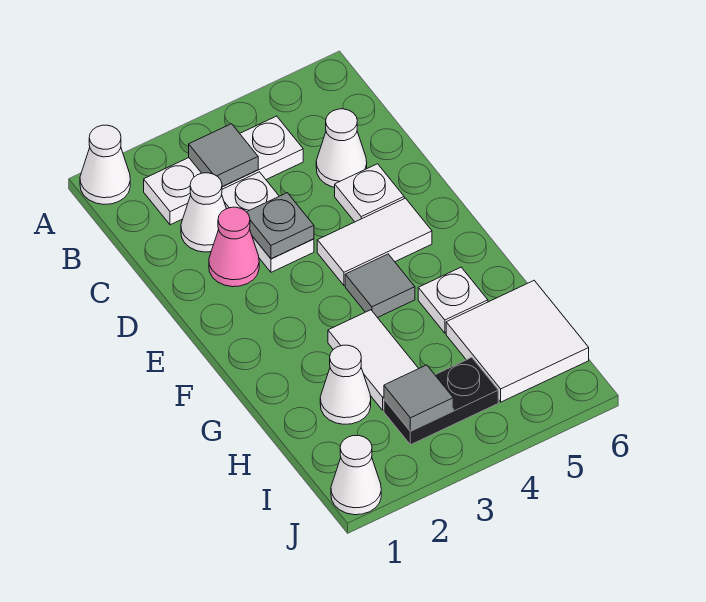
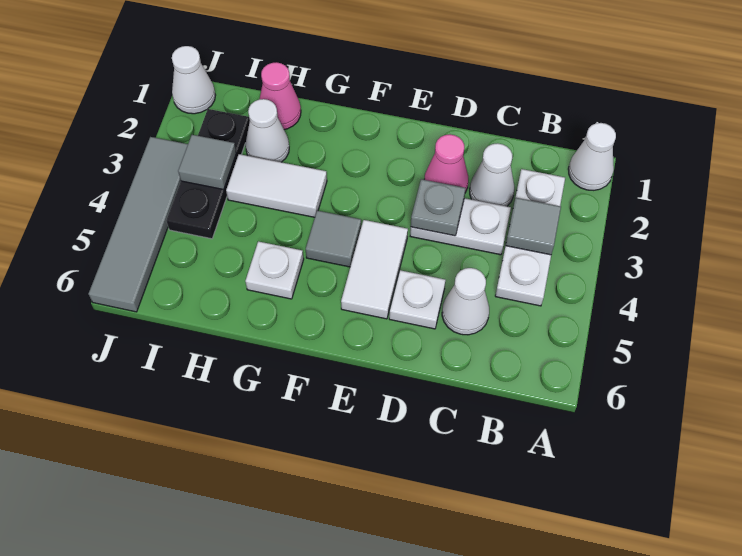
none -> pink cone H1 level 1
white tile H5:I6 level 1 -> none
black plate I3:I4 level 1 -> black plate I2:I4 level 1
none -> grey tile J3:J6 level 1

